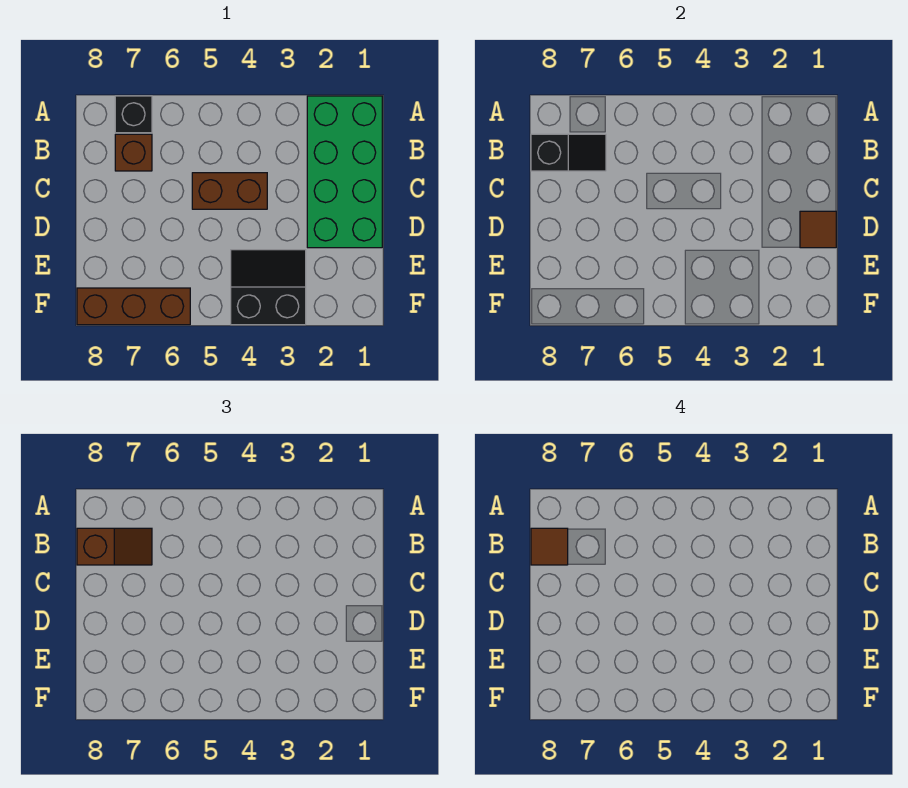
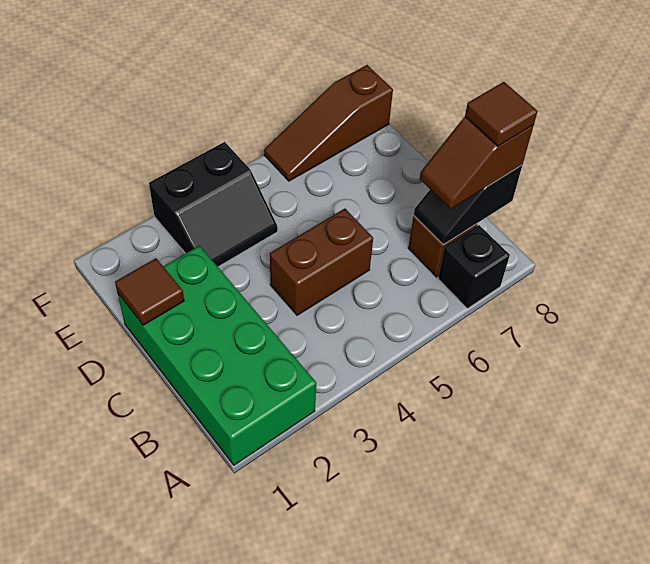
brown brick F6:F8 level 1 -> brown slope F6:F8 level 1 top 8

